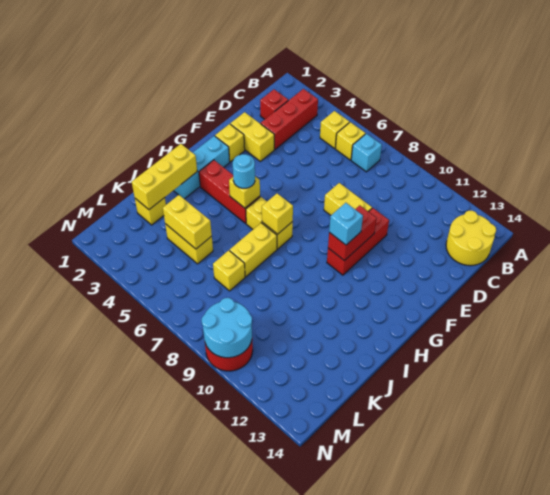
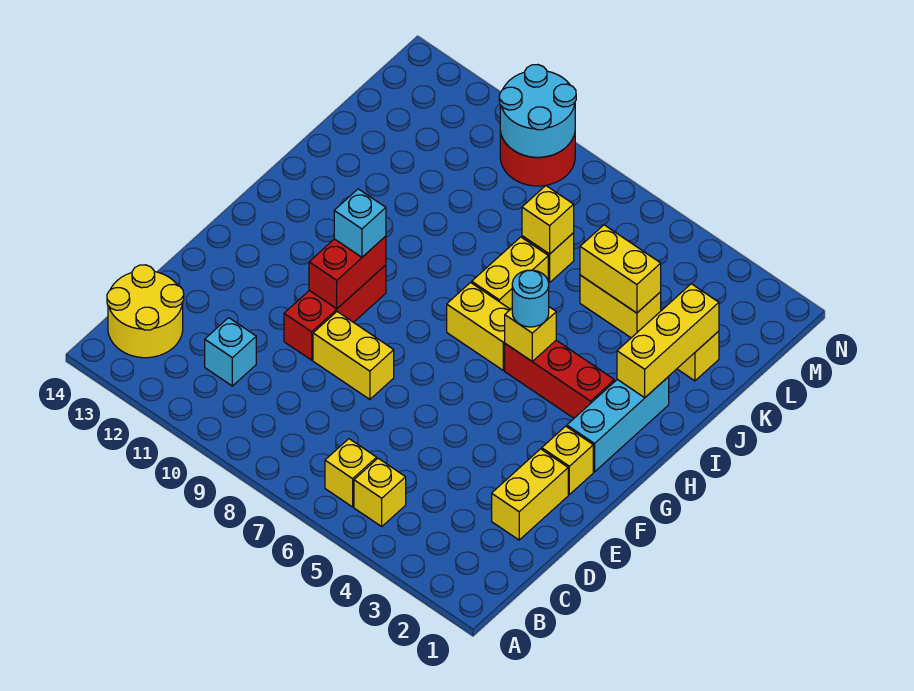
red brick B3:D3 level 1 -> none
cyan brick B7 level 1 -> cyan brick C11 level 1
red brick C2 level 1 -> none
yellow brick E2:E3 level 1 -> yellow brick D2:E2 level 1
yellow brick H7 level 2 -> yellow brick K7 level 2

